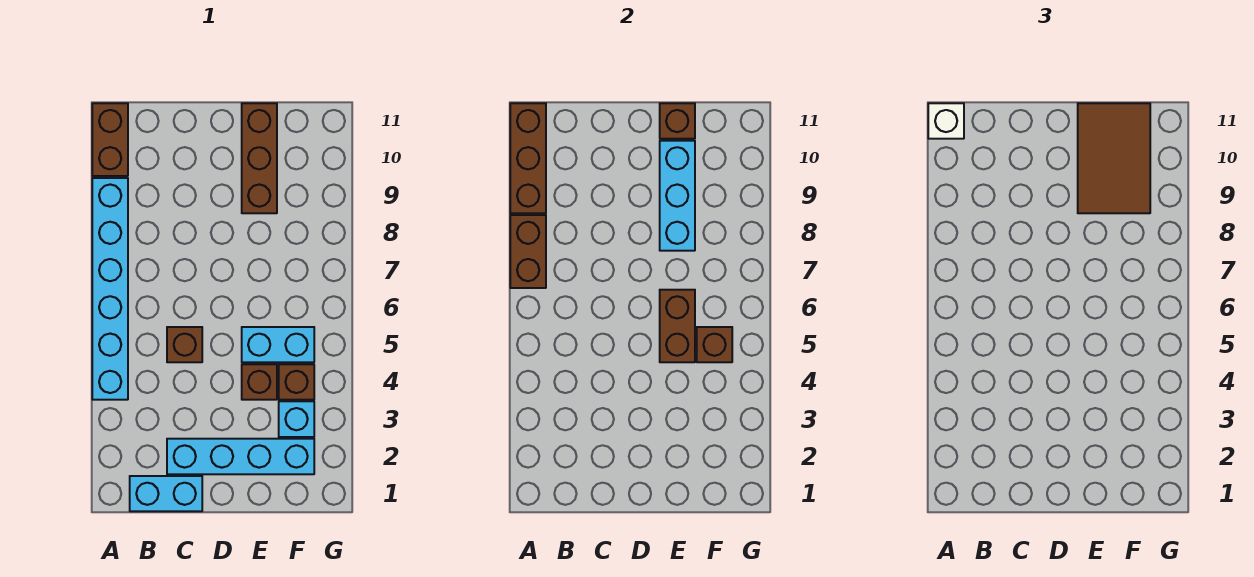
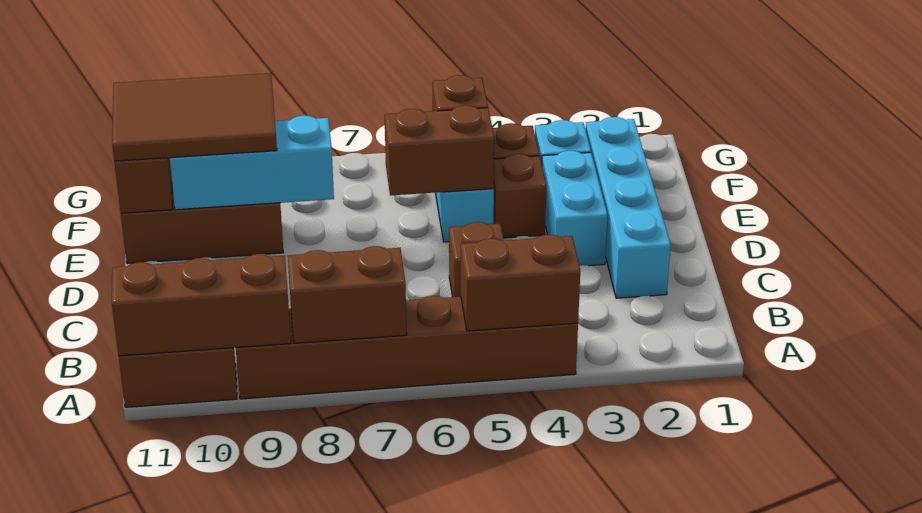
cyan brick A4:A9 level 1 -> brown brick A4:A9 level 1
none -> brown brick A4:A5 level 2
white brick A11 level 3 -> none
cyan brick B1:C1 level 1 -> cyan brick D3:E3 level 1

